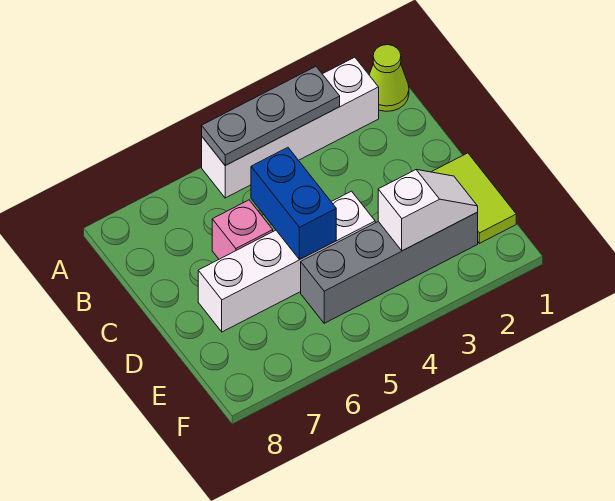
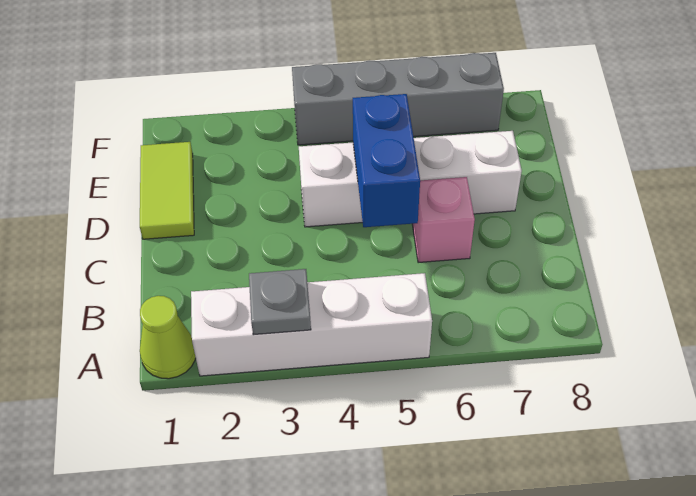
grey plate A3:A5 level 2 -> grey plate A3 level 2
grey brick E2:E5 level 1 -> grey brick F4:F7 level 1
white slope E2:E3 level 2 top 3 -> none

